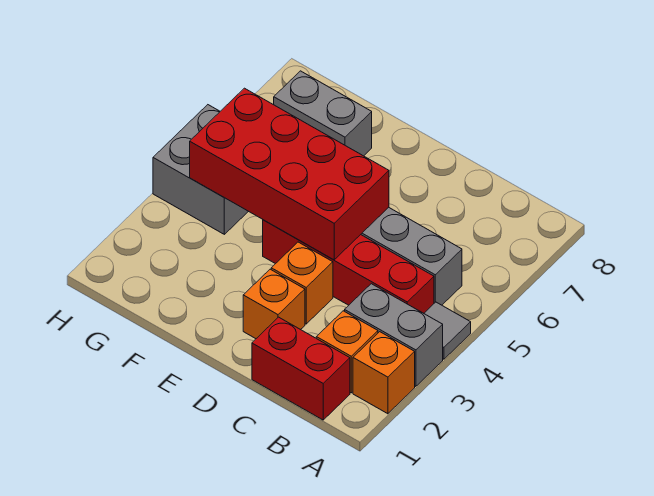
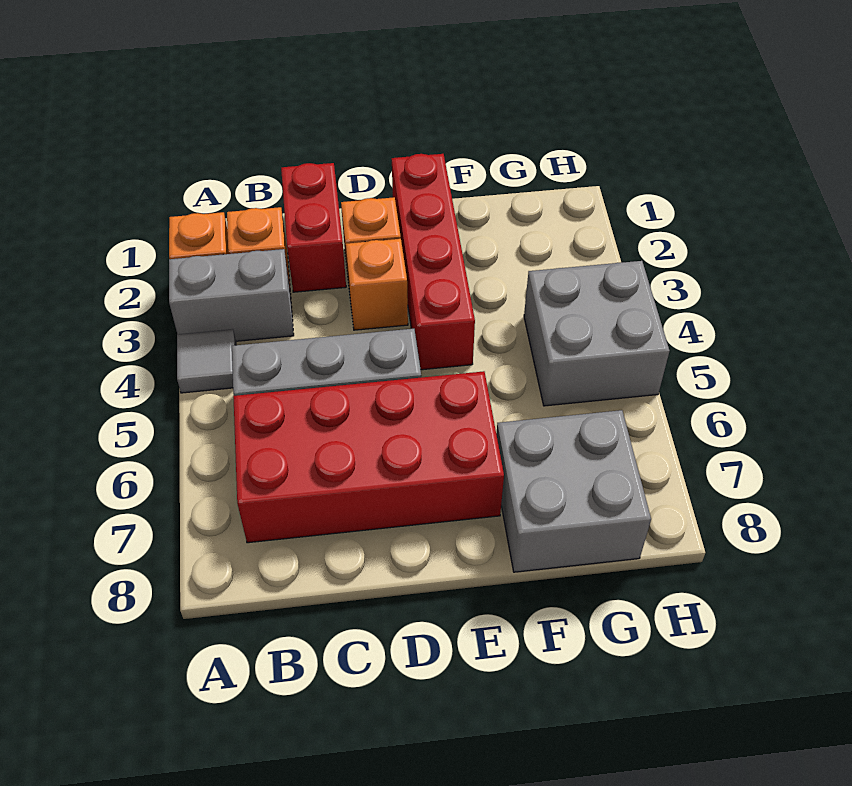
red brick B1:C1 level 1 -> red brick C1:C2 level 1
red brick B4:E4 level 1 -> red brick E1:E4 level 1
red brick D4:G5 level 2 -> red brick B6:E7 level 1
grey brick F7:G7 level 1 -> grey brick F7:G8 level 1

